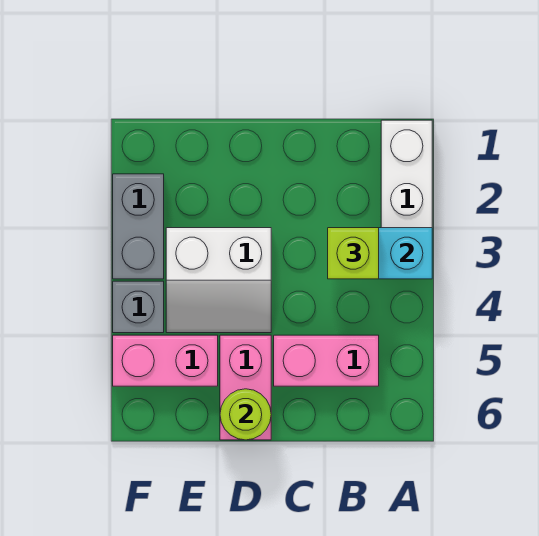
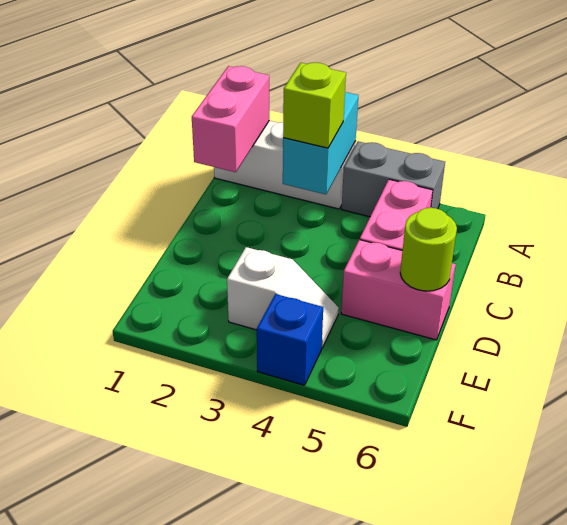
white slope D3:E4 level 1 top 3 -> white slope E3:E4 level 1 top 3
pink brick E5:F5 level 1 -> pink brick A1:B1 level 2
grey brick F2:F3 level 1 -> grey brick A4:A5 level 1
grey brick F4 level 1 -> blue brick F4 level 1

